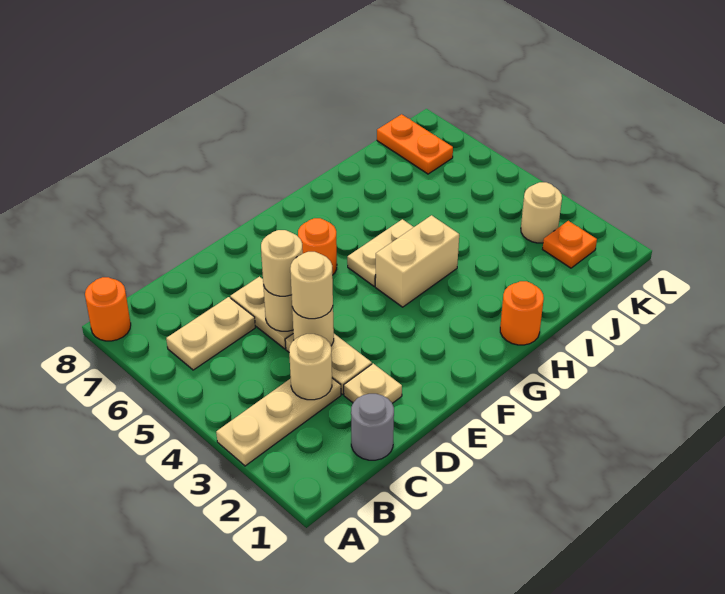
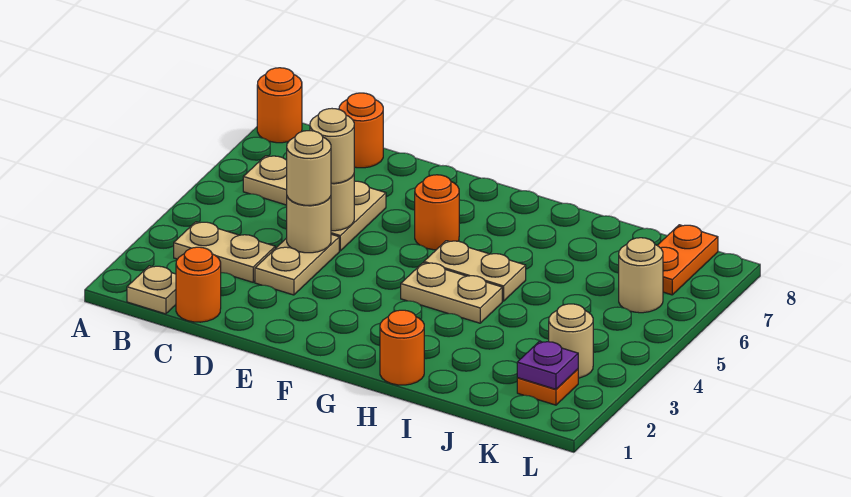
tan plate A3:C3 level 1 -> tan plate B3:C3 level 1
grey round brick C1 level 1 -> orange round brick C1 level 1
tan round brick C3 level 2 -> tan round brick K6 level 1
none -> orange round brick C8 level 1
tan plate D2 level 1 -> tan plate B1 level 1
tan brick G4:H4 level 1 -> tan plate G4:H4 level 1
none -> purple plate K2 level 2

